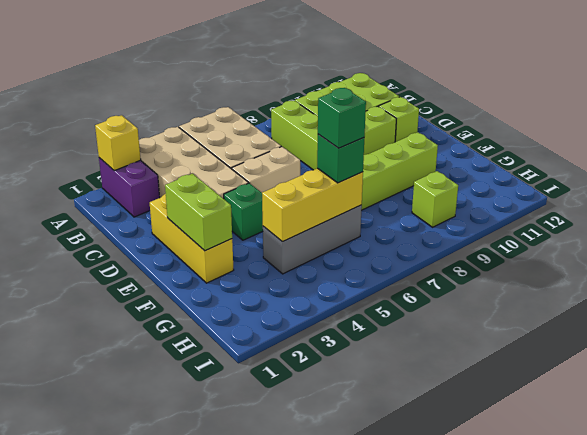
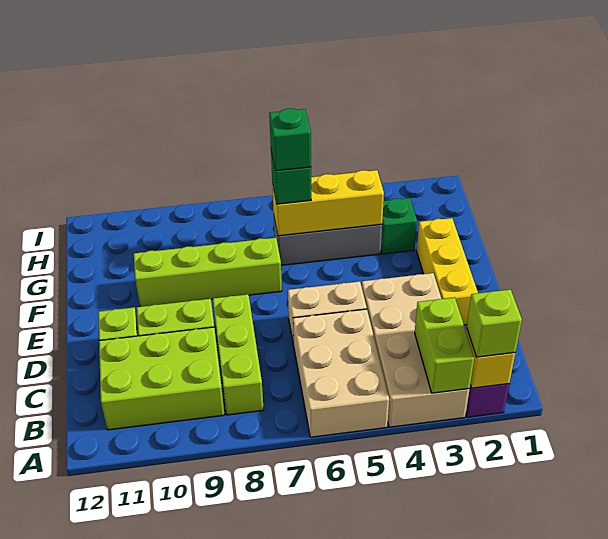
lime brick E2:F2 level 2 -> lime brick A3:B3 level 2
green brick E4 level 1 -> green brick G3 level 1
lime brick H9 level 1 -> lime brick A2 level 3

